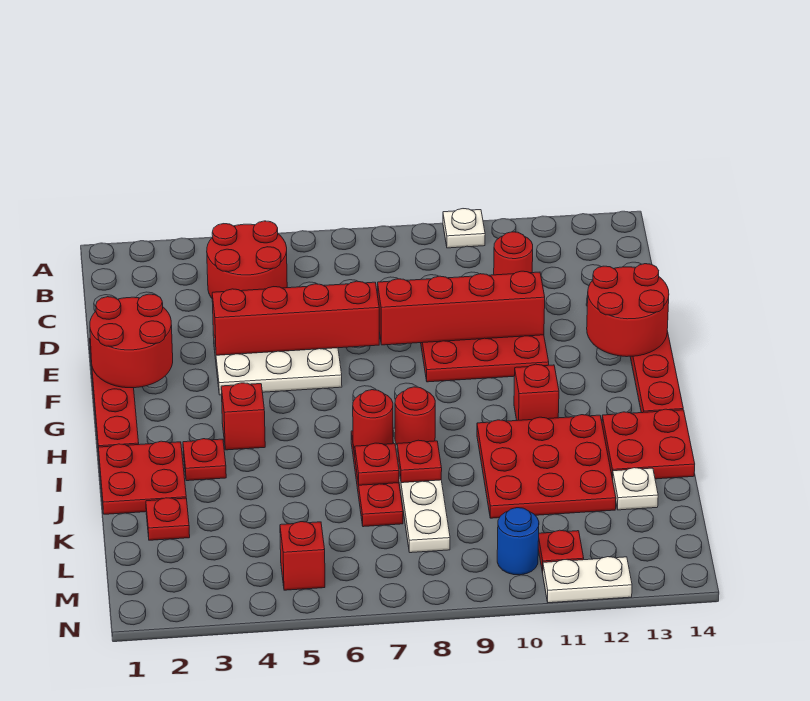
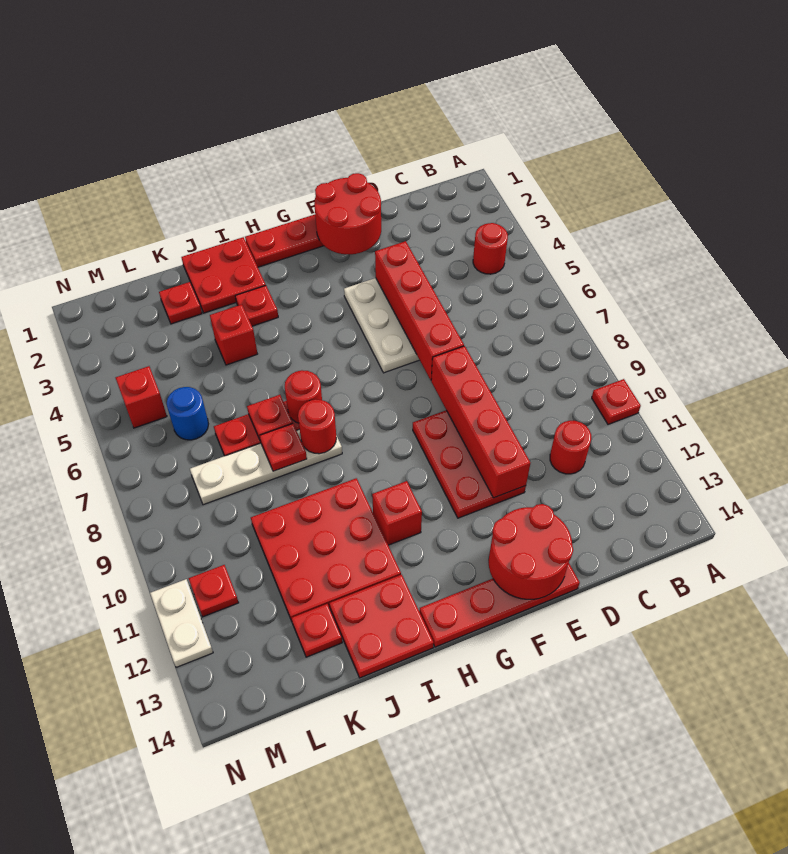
white plate A10 level 1 -> red plate A10 level 1
red round brick B4:C5 level 1 -> red round brick B4 level 1
red brick H4 level 1 -> red brick J4 level 1
white plate K13 level 1 -> red plate K13 level 1
blue round brick M10 level 1 -> blue round brick L6 level 1

